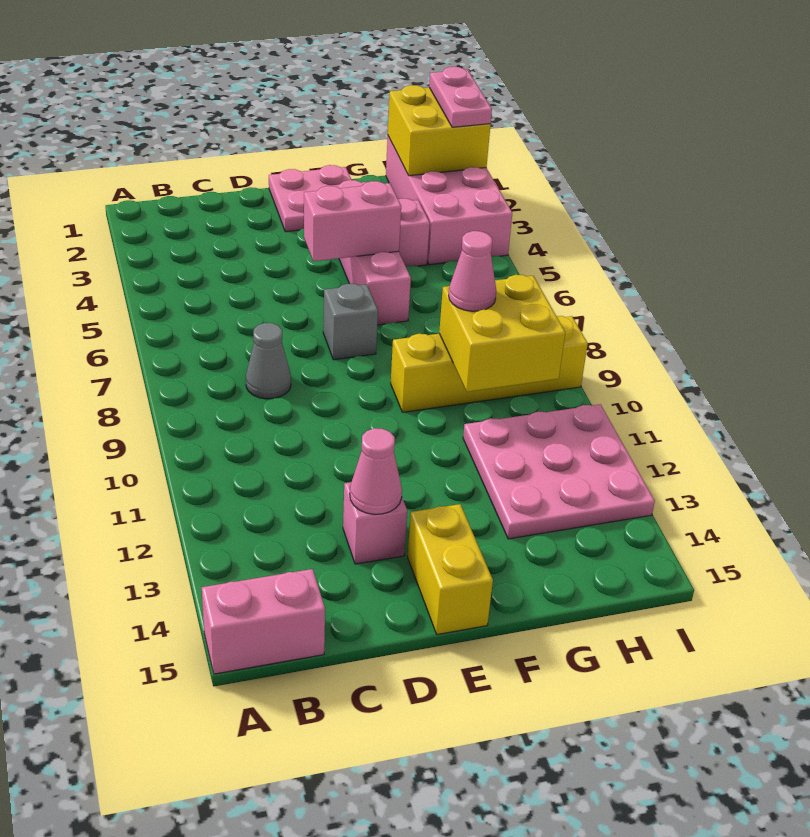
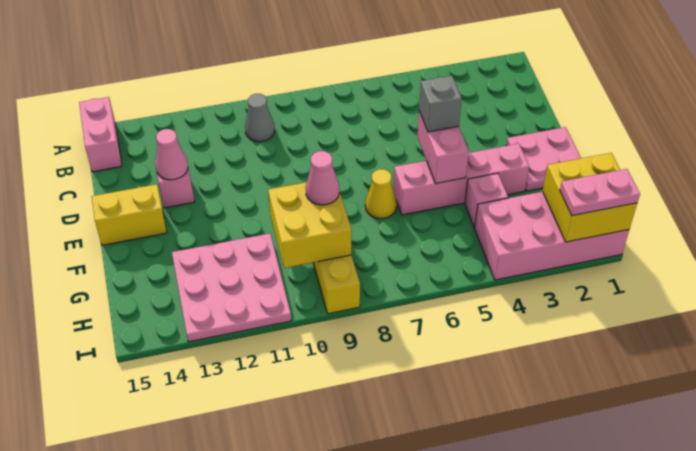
grey cone C8 level 1 -> grey cone B10 level 1
grey brick E7 level 1 -> grey brick E5 level 3
none -> yellow cone F7 level 1

